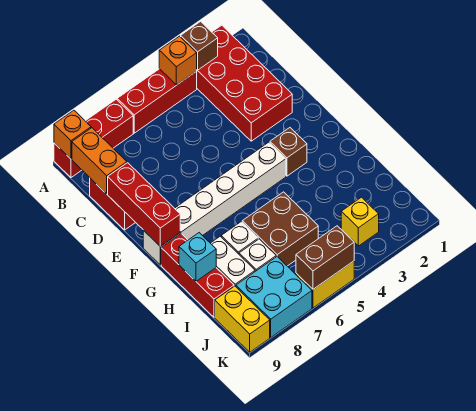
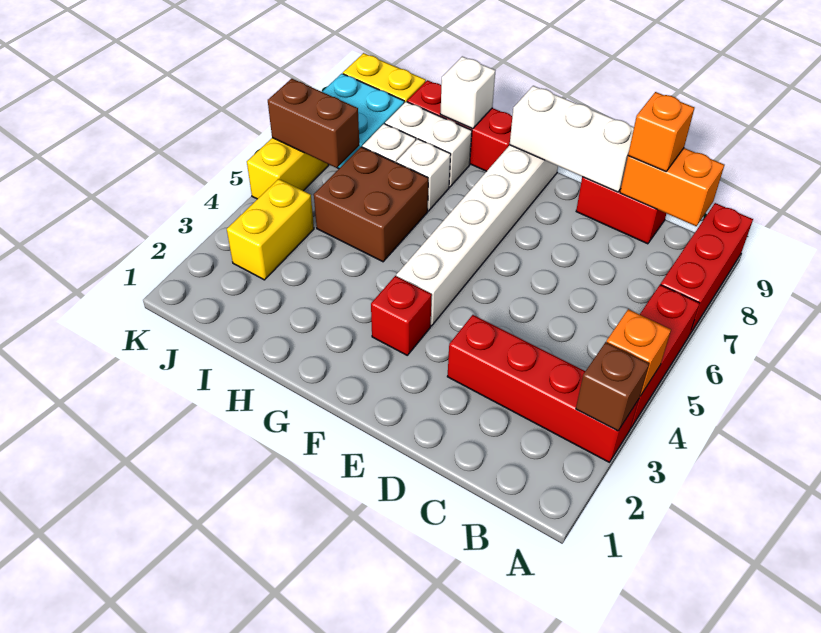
red brick A2:D3 level 1 -> red brick A3:D3 level 1
orange brick A9 level 2 -> orange brick C9 level 3
red brick D9:F9 level 2 -> white brick D9:F9 level 2
brown brick F3 level 1 -> red brick F3 level 1
cyan brick H9 level 2 -> white brick H9 level 2
yellow brick J3 level 1 -> yellow brick J3:J4 level 1
brown brick K5:K6 level 2 -> brown brick J6:K6 level 2

